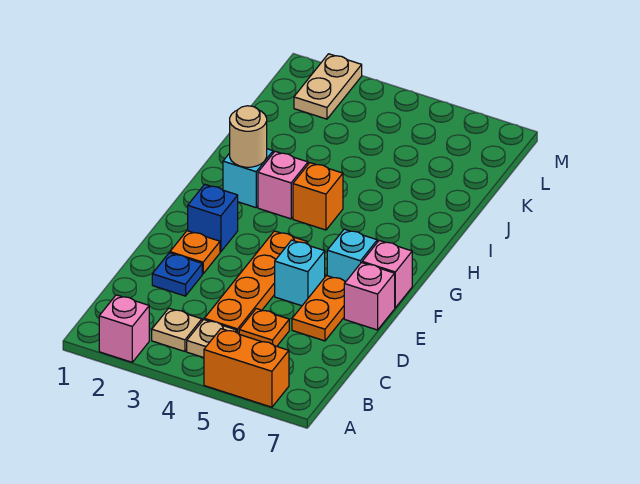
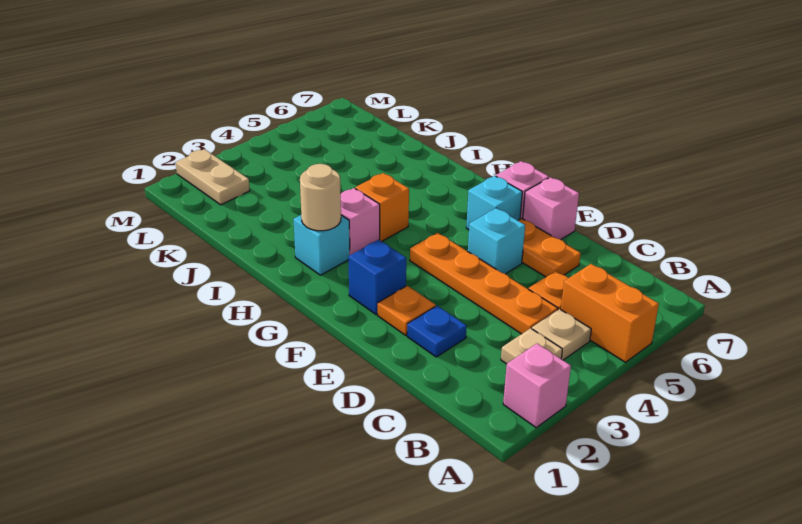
orange brick A5:A6 level 1 -> orange brick A5:B5 level 1

